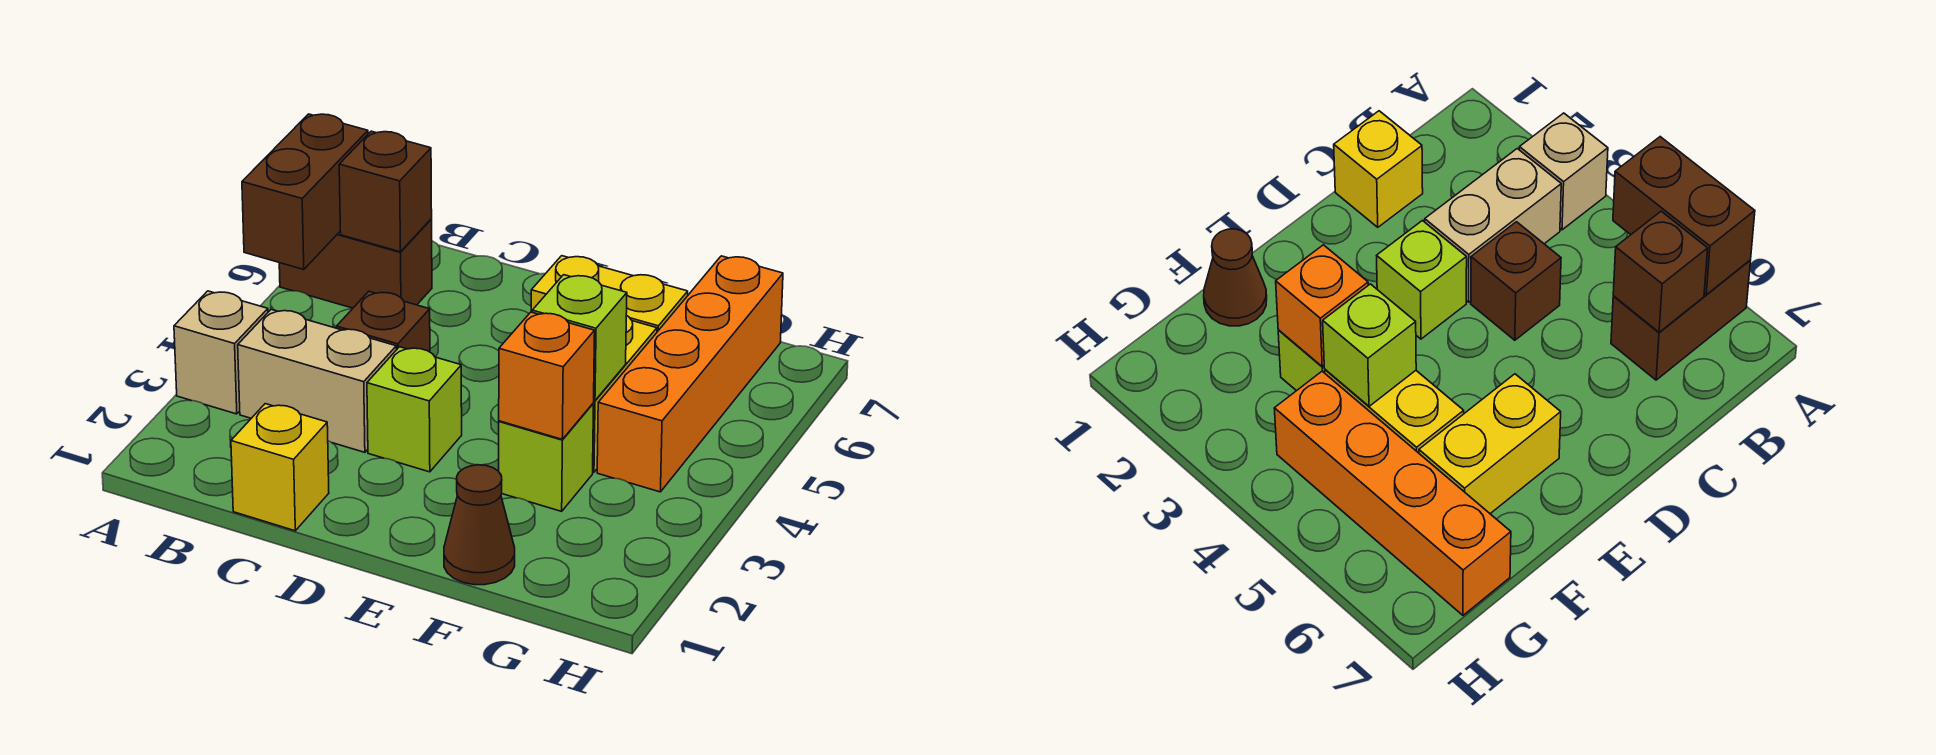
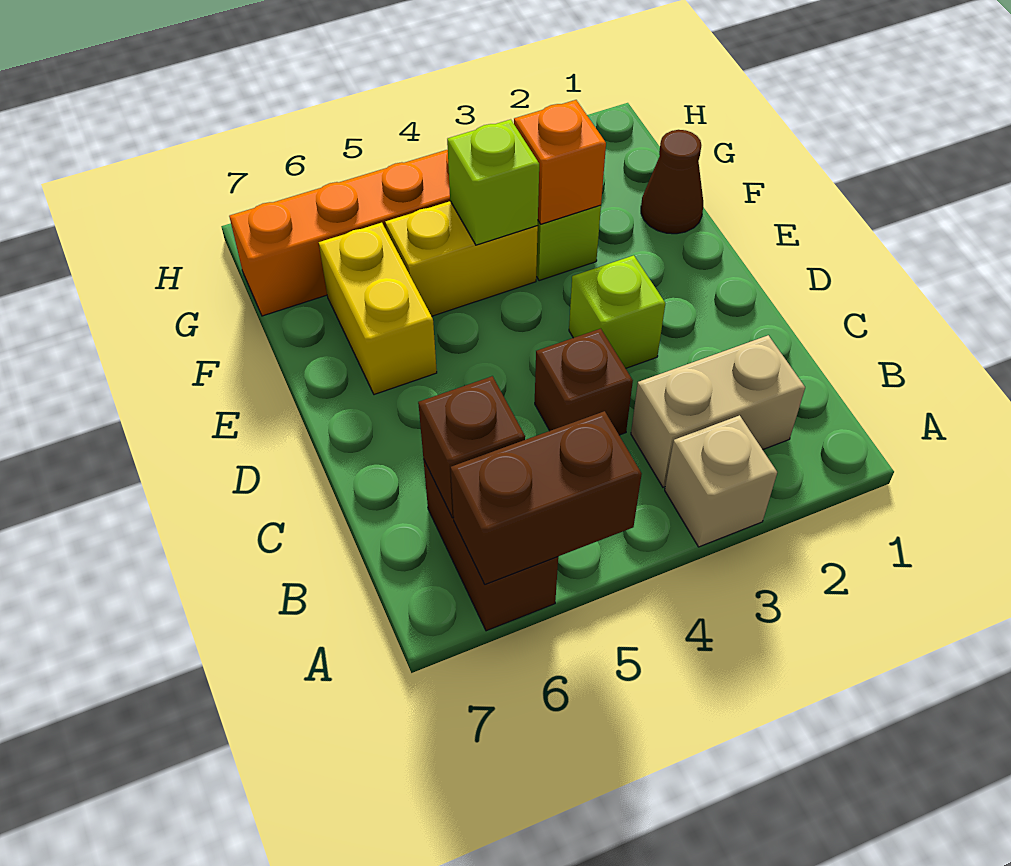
tan brick B3:C3 level 1 -> tan brick B2:B3 level 1
yellow brick C1 level 1 -> none

